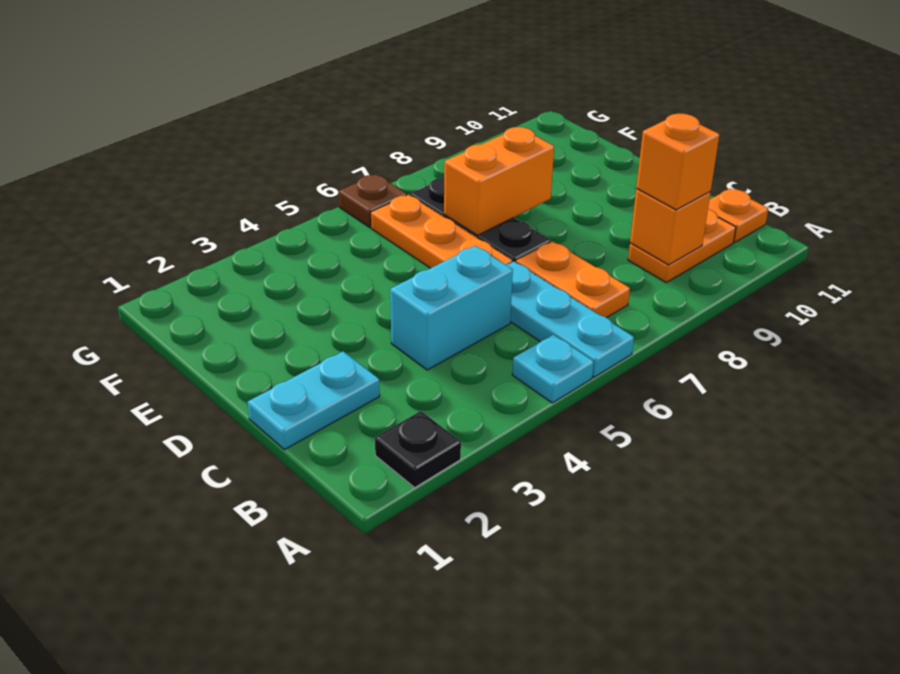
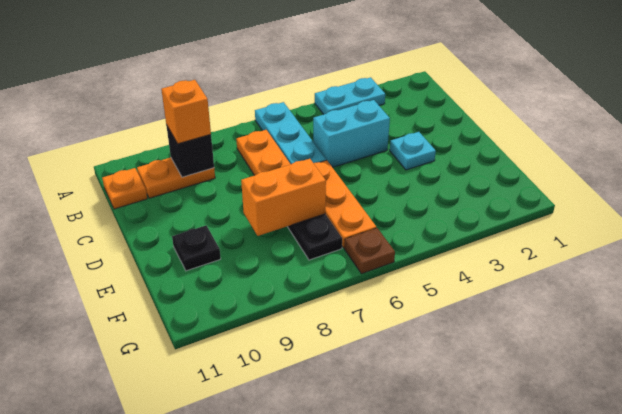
black plate A2 level 1 -> black plate E10 level 1
cyan plate A5 level 1 -> cyan plate D3 level 1
orange brick B9 level 2 -> black brick B9 level 2
cyan plate C1:C2 level 1 -> cyan plate A3:A4 level 1

